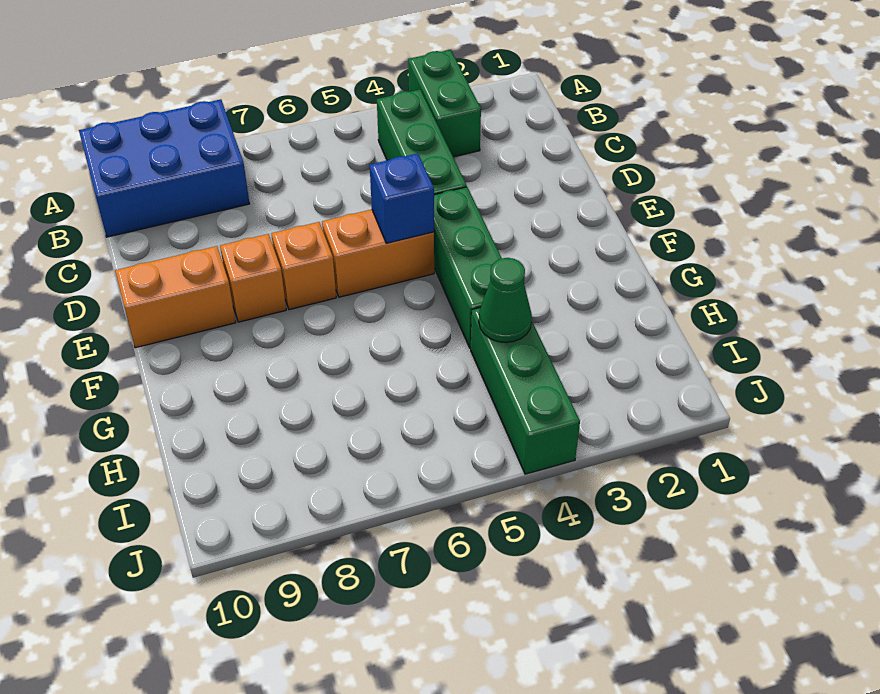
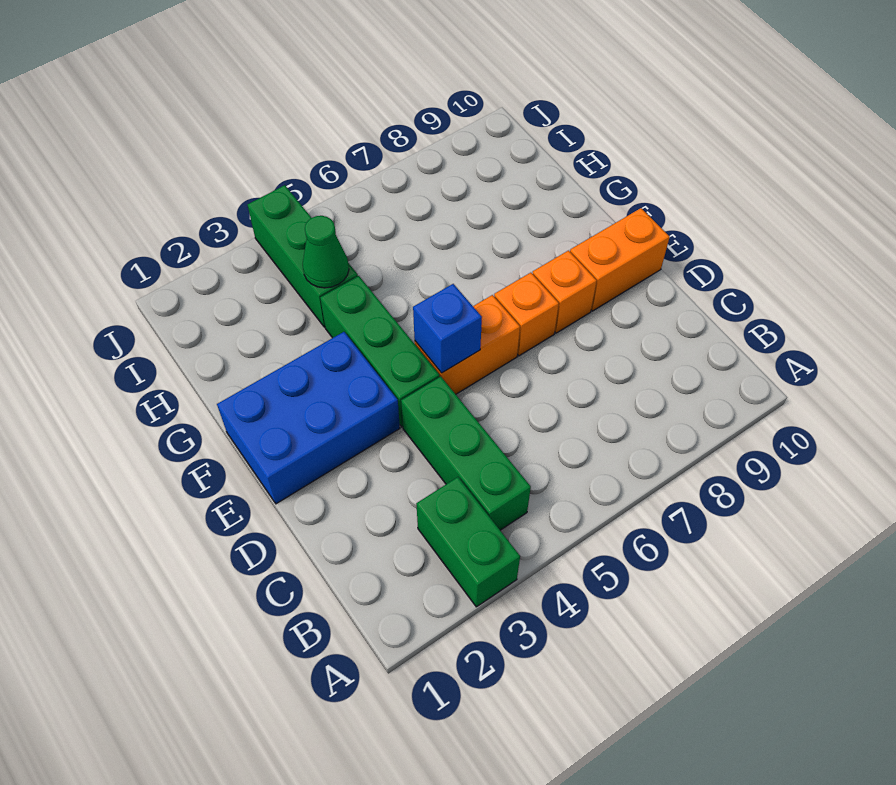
blue brick A8:B10 level 1 -> blue brick E1:F3 level 1

